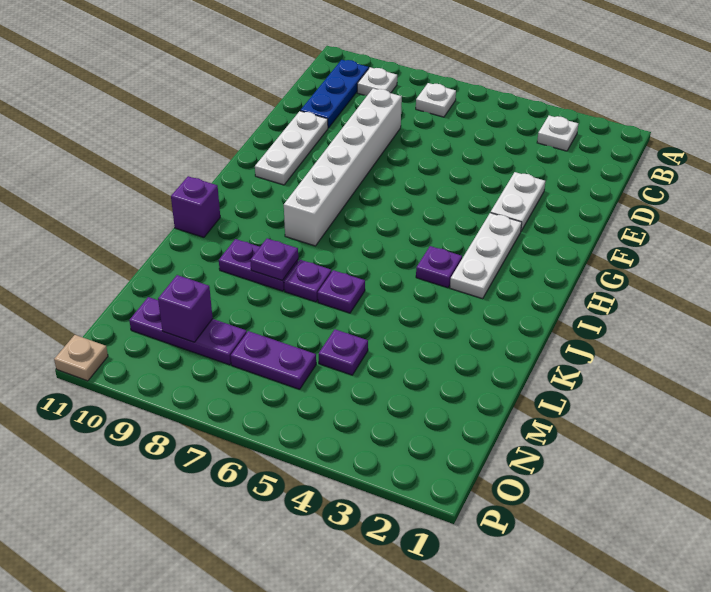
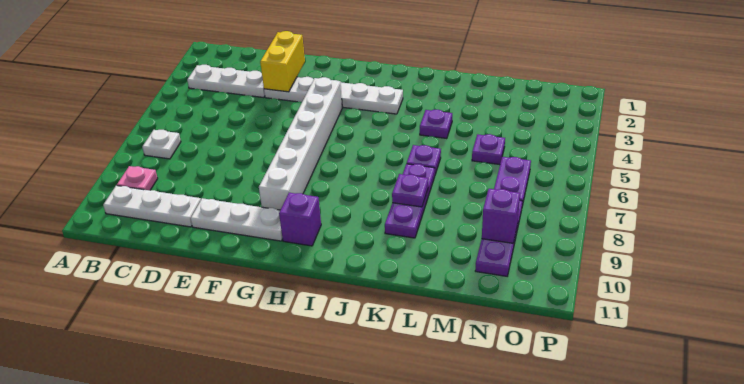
white plate B3 level 1 -> white plate B3:D3 level 1
white plate B9 level 1 -> pink plate B9 level 1
blue plate B10:D10 level 1 -> white plate B10:D10 level 1
white brick D8:I8 level 1 -> white brick G4:G9 level 1
none -> yellow brick E2:E3 level 2
purple plate I4 level 1 -> purple plate K4 level 1
purple brick J11 level 1 -> purple brick H10 level 1
tan plate P11 level 1 -> none

